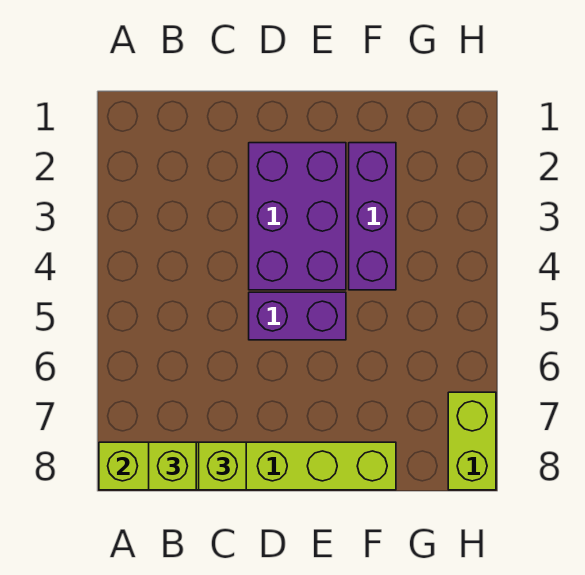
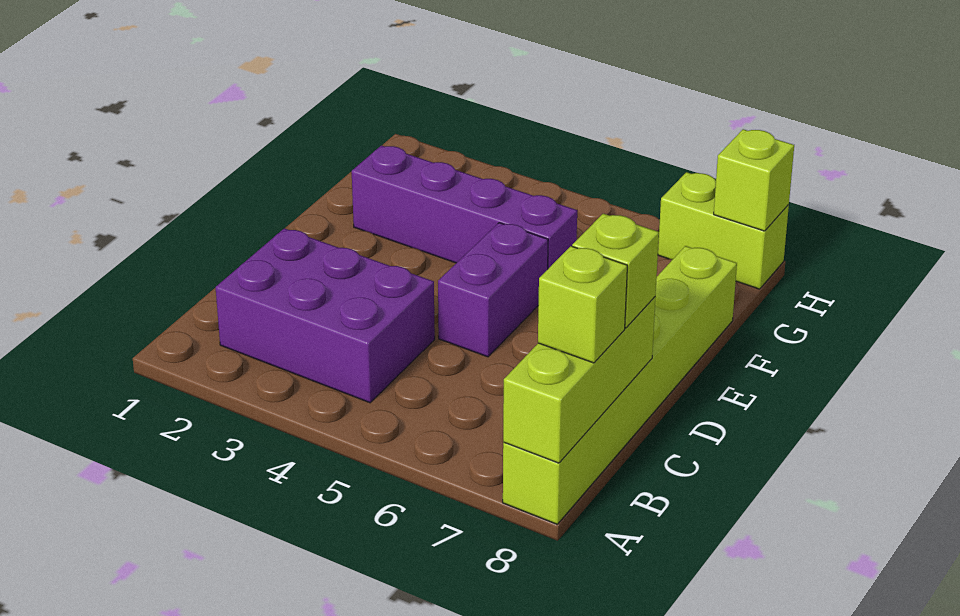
purple brick D2:E4 level 1 -> purple brick B2:C4 level 1
purple brick F2:F4 level 1 -> purple brick F2:F5 level 1
none -> lime brick H8 level 2

